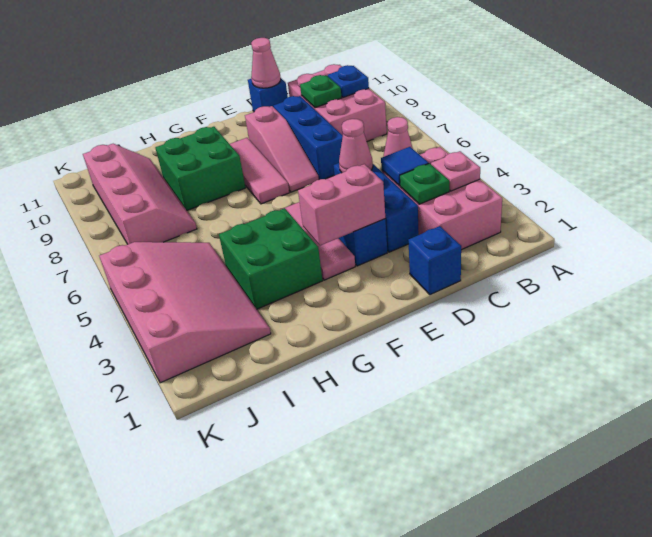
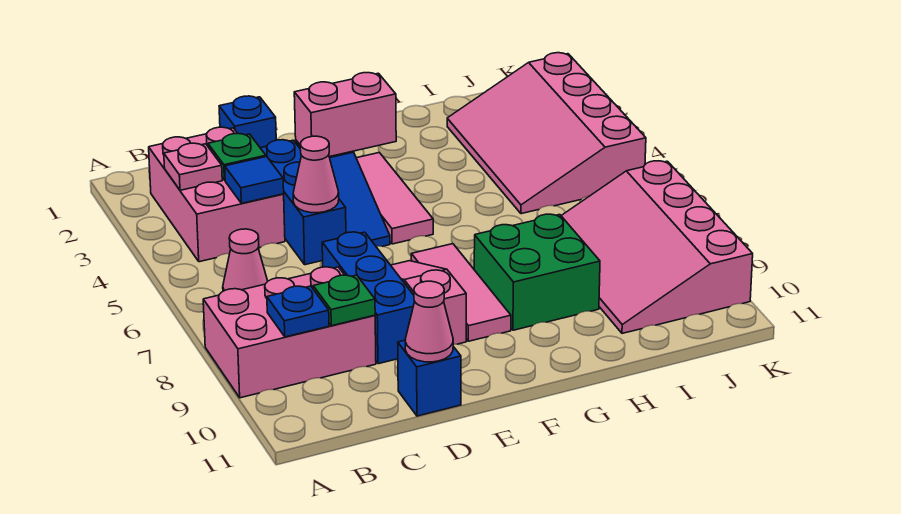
pink brick B8:C10 level 1 -> pink brick A8:C9 level 1
green brick G3:H4 level 1 -> none
pink slope I7:J10 level 1 top J -> pink slope I7:K10 level 1 top K

